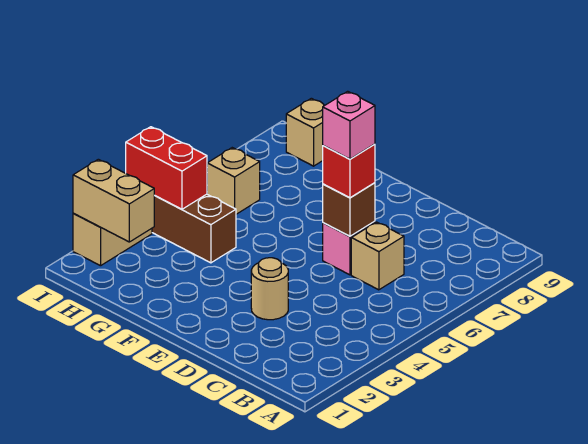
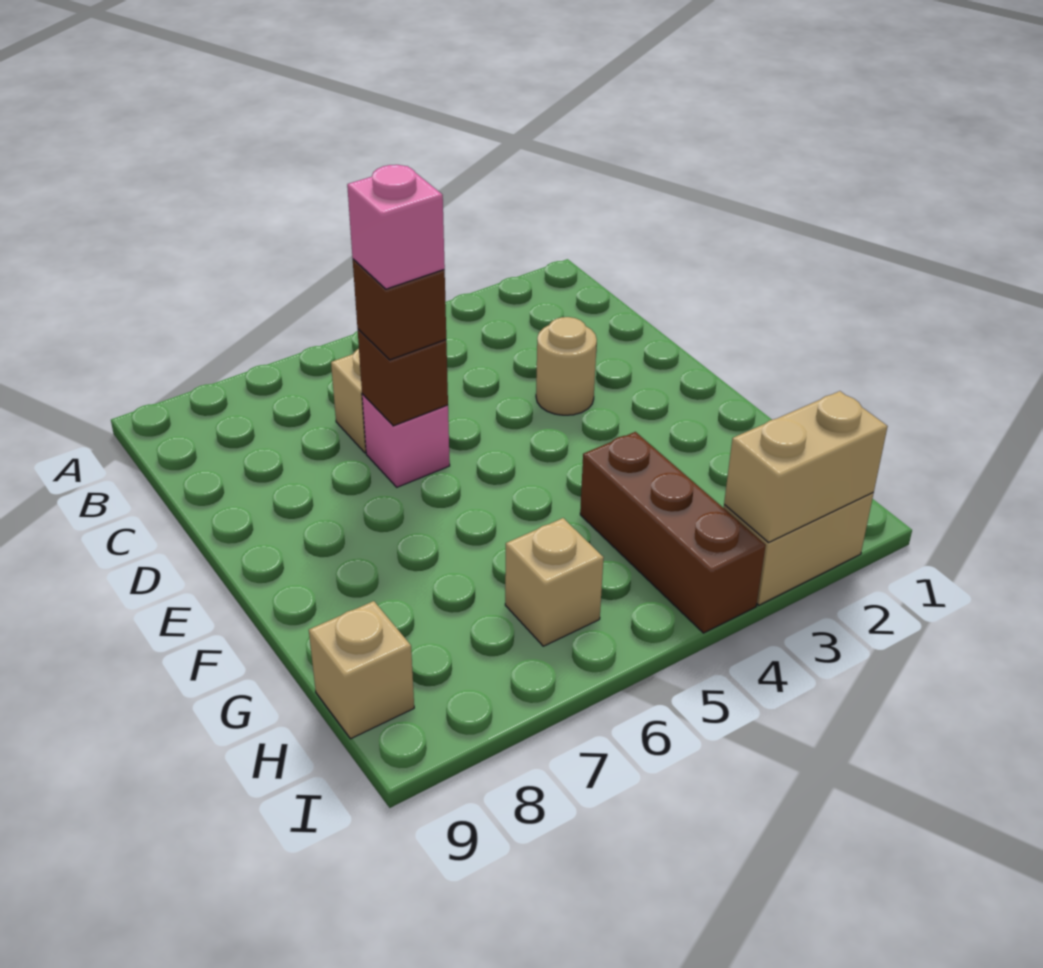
red brick D6 level 3 -> brown brick D6 level 3
tan brick H2:I2 level 2 -> tan brick I2:I3 level 2
red brick H4:I4 level 2 -> none

